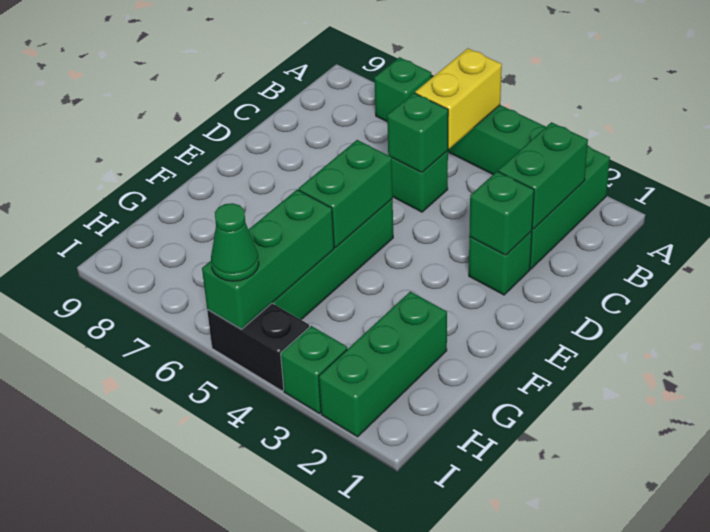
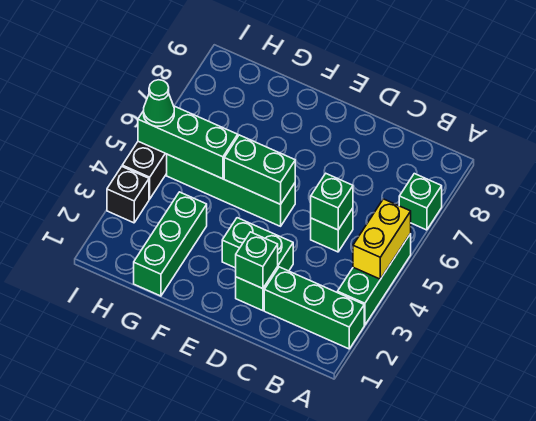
yellow brick A5:B5 level 2 -> yellow brick A4:A5 level 2
green brick B2:C2 level 2 -> green brick D3:E3 level 1
green brick G2:I2 level 1 -> green brick G1:G3 level 1
green brick I3 level 1 -> black brick I3 level 1

